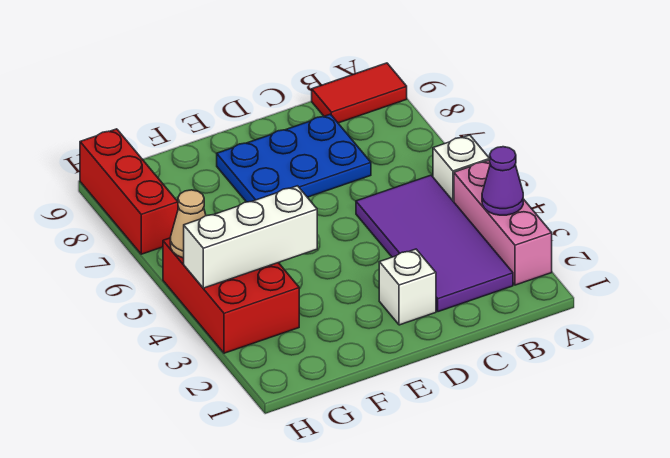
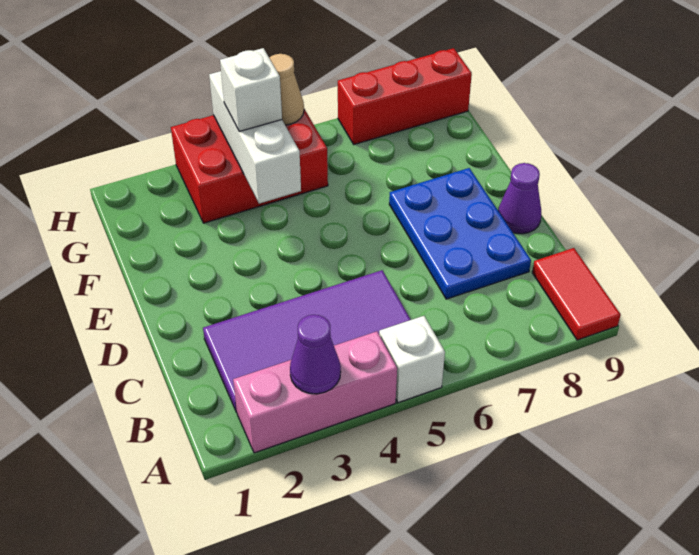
white brick D2 level 1 -> white brick G4 level 3
none -> purple cone D9 level 1

